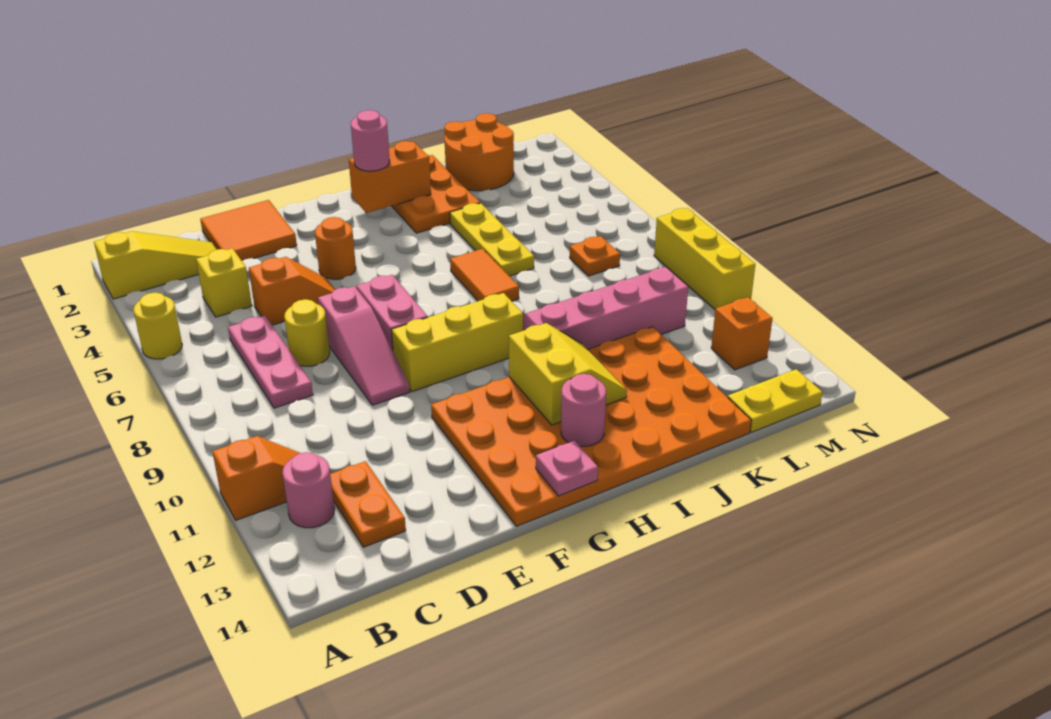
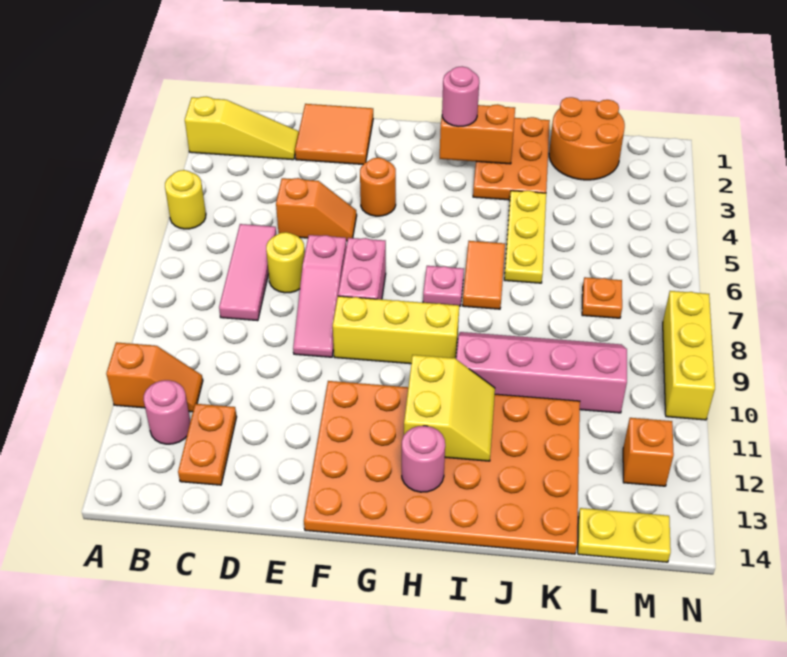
yellow brick C4 level 1 -> none
pink plate C6:C8 level 1 -> pink tile C6:C8 level 1
pink plate G14 level 2 -> pink plate H7 level 1

